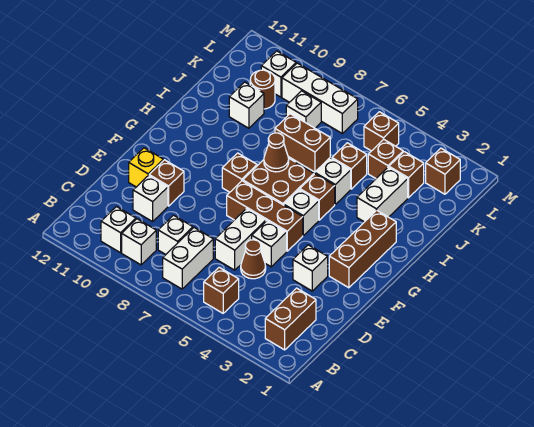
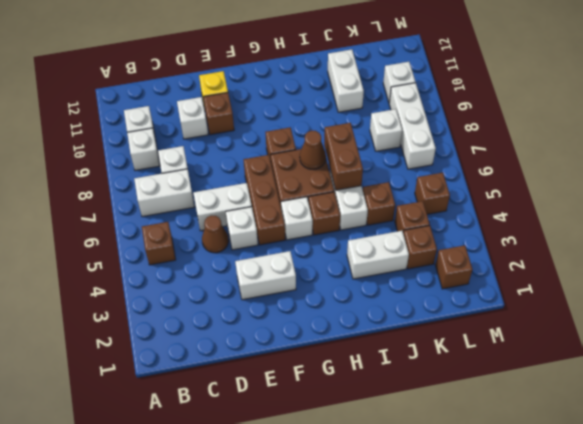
brown brick B2:C2 level 1 -> none
white brick E3 level 1 -> white brick E3:F3 level 1
brown brick F2:H2 level 1 -> none
white brick J10 level 1 -> white brick J10:J11 level 1
brown round brick K10 level 1 -> none

